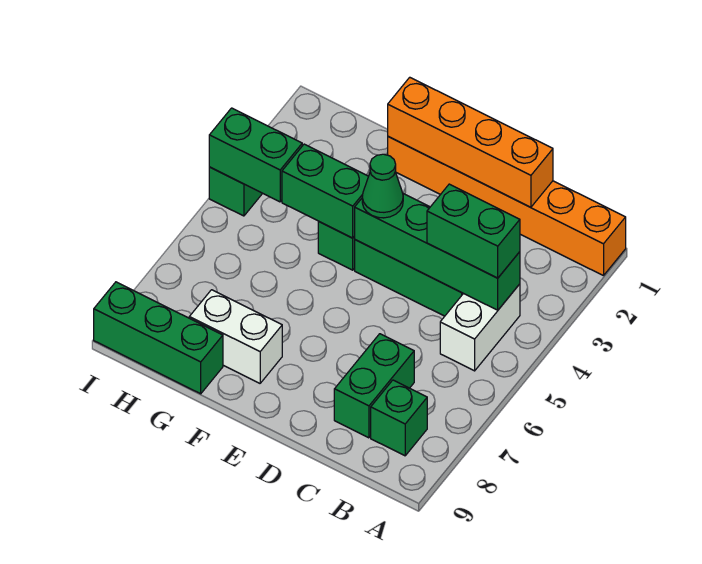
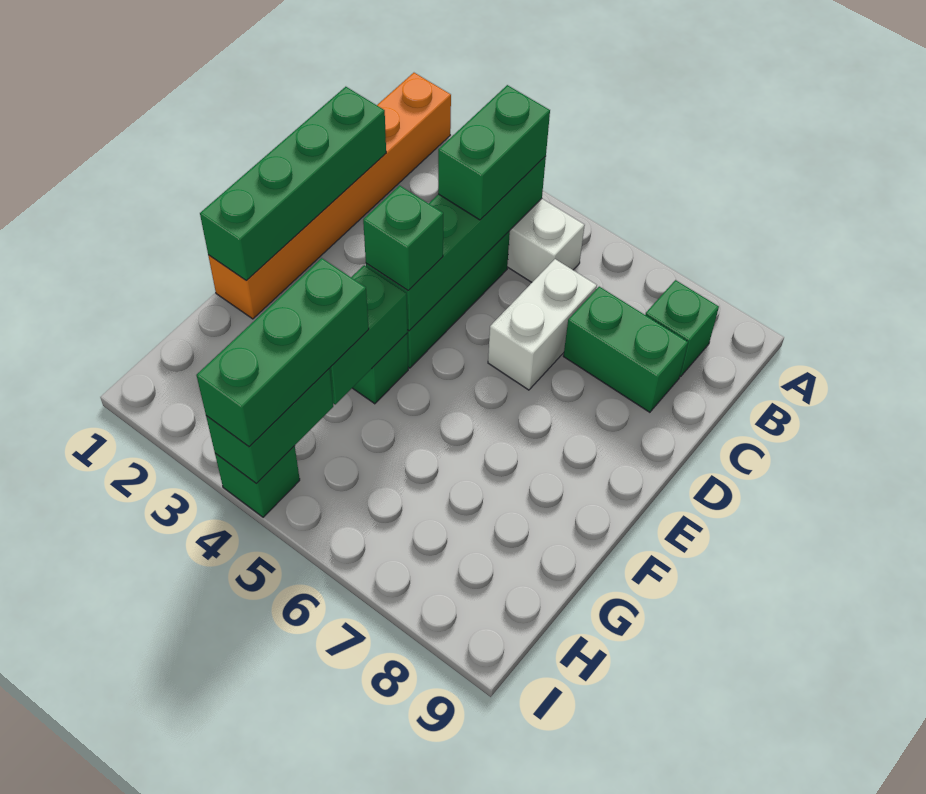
orange brick C1:F1 level 2 -> green brick C1:F1 level 2
green cone E4 level 3 -> green brick E4 level 3
white brick F8:G8 level 1 -> white brick C6:D6 level 1
green brick G9:I9 level 1 -> green brick G4:I4 level 3

